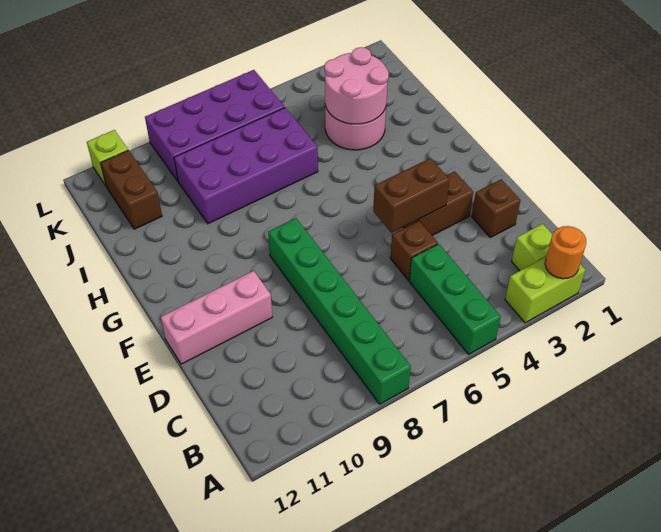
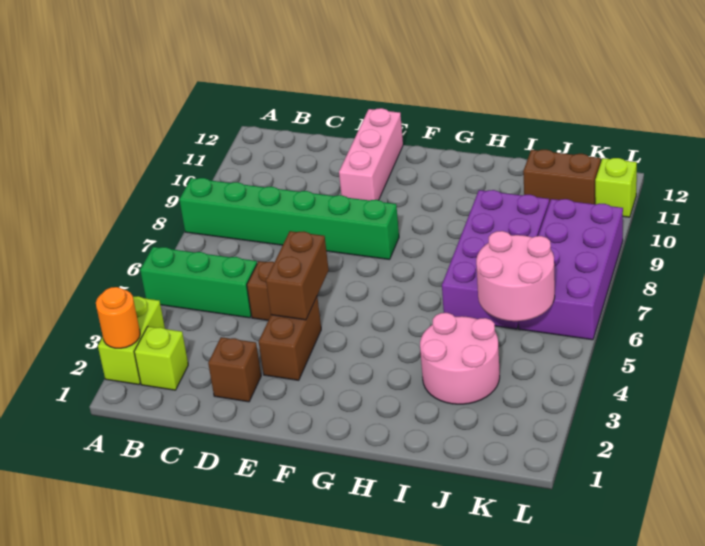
pink round brick I3:J4 level 2 -> pink round brick J5:K6 level 2

